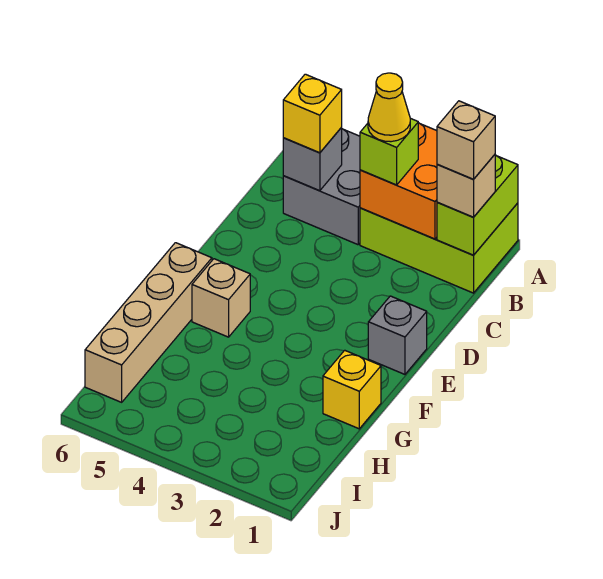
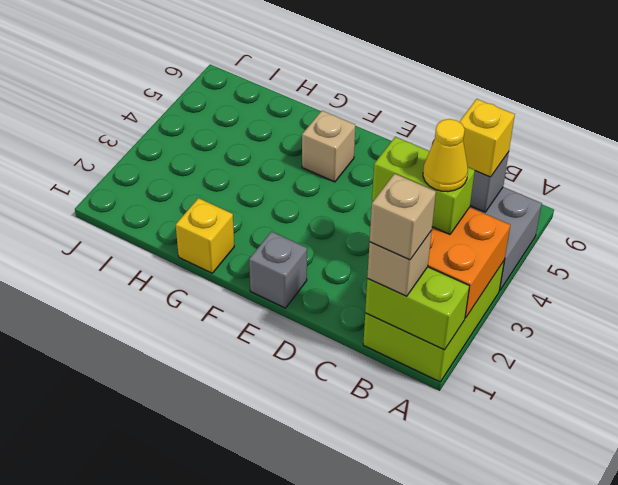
lime brick B3 level 3 -> lime brick B3:C3 level 3
tan brick F6:I6 level 1 -> none

